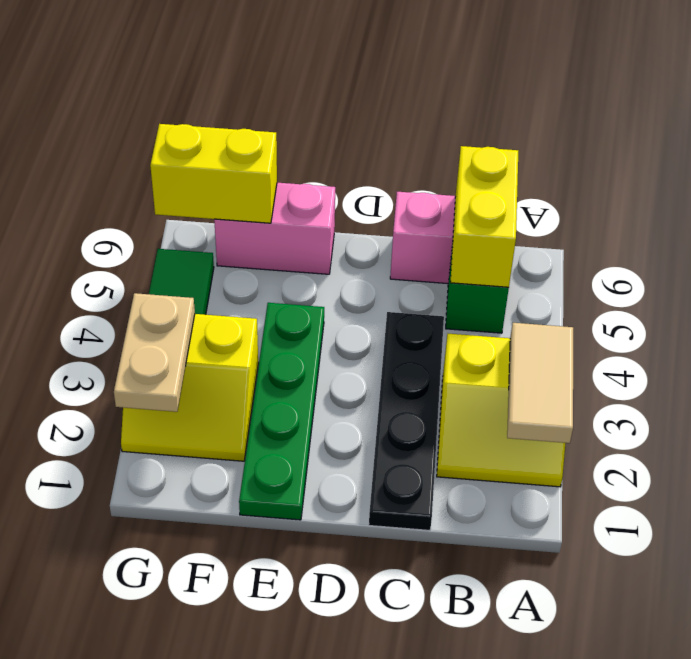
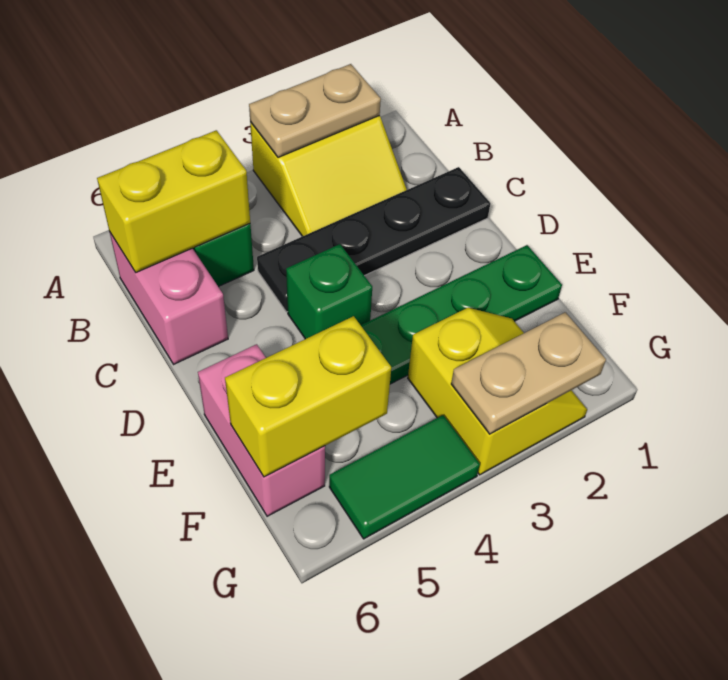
yellow slope A2:B3 level 1 top 3 -> yellow slope A2:B3 level 1 top A
tan tile A2:A3 level 2 -> tan plate A2:A3 level 2
none -> green brick D4 level 1
yellow brick F6:G6 level 2 -> yellow brick F5:F6 level 2

